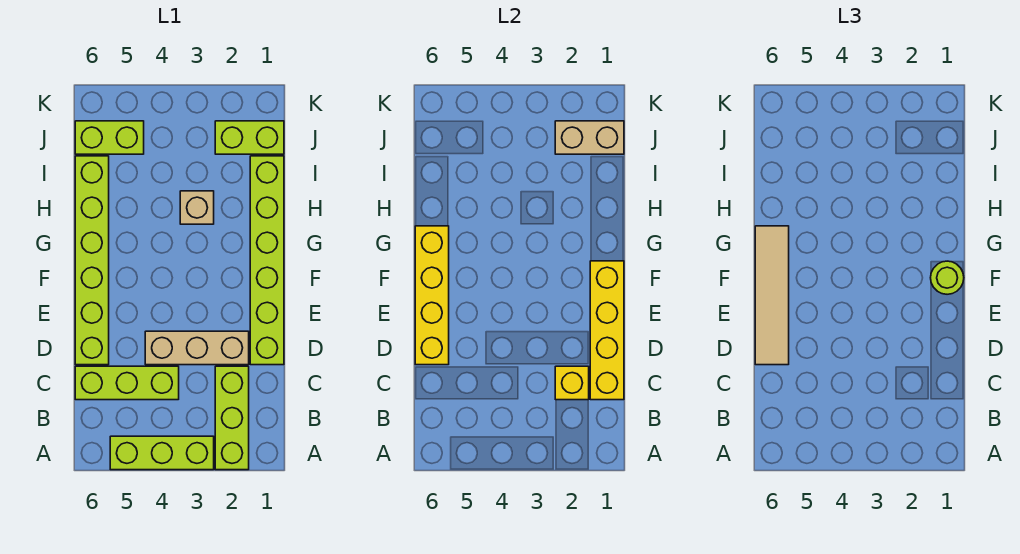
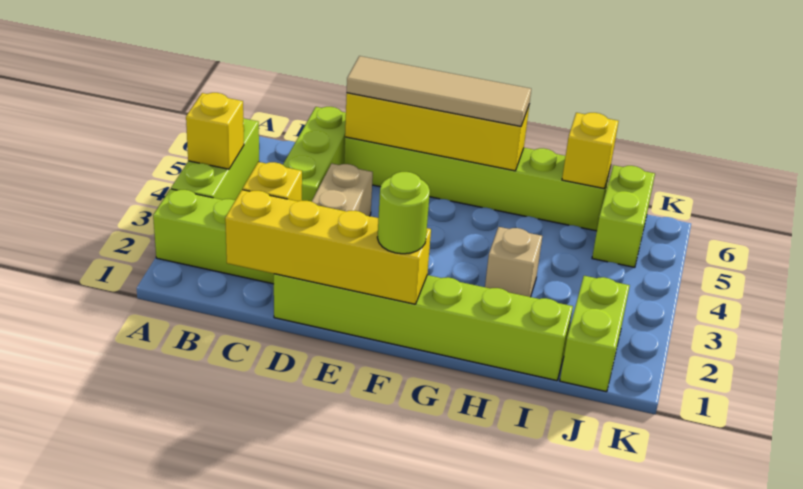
none -> yellow brick A4 level 2
none -> yellow brick I6 level 2
tan brick J1:J2 level 2 -> none

